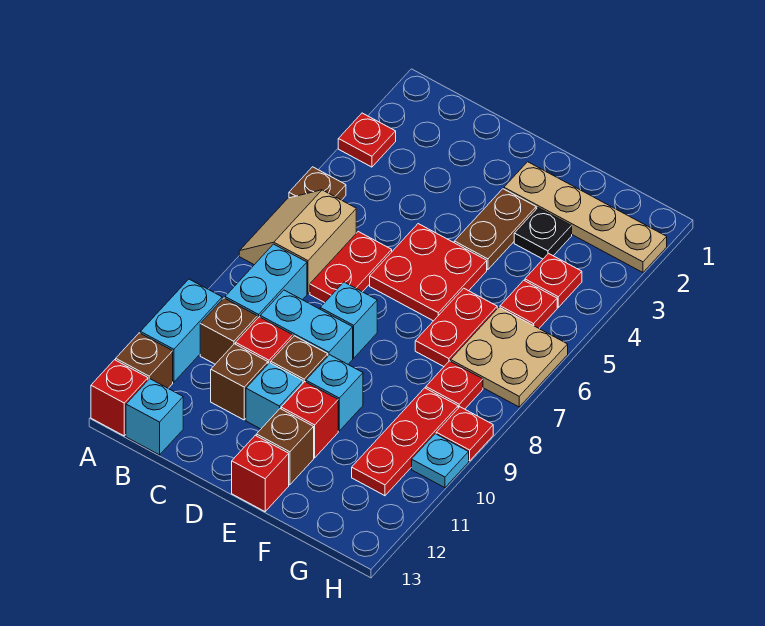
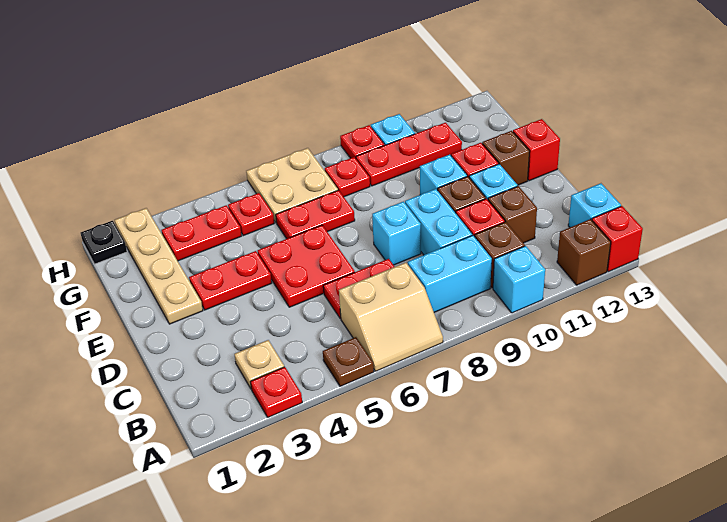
cyan brick A10:A11 level 1 -> cyan brick A10 level 1
none -> tan plate B3 level 1
brown plate E3:E4 level 1 -> red plate E3:E4 level 1
black plate F3 level 1 -> black plate H1 level 1
red plate G4 level 1 -> red plate G3:G4 level 1

